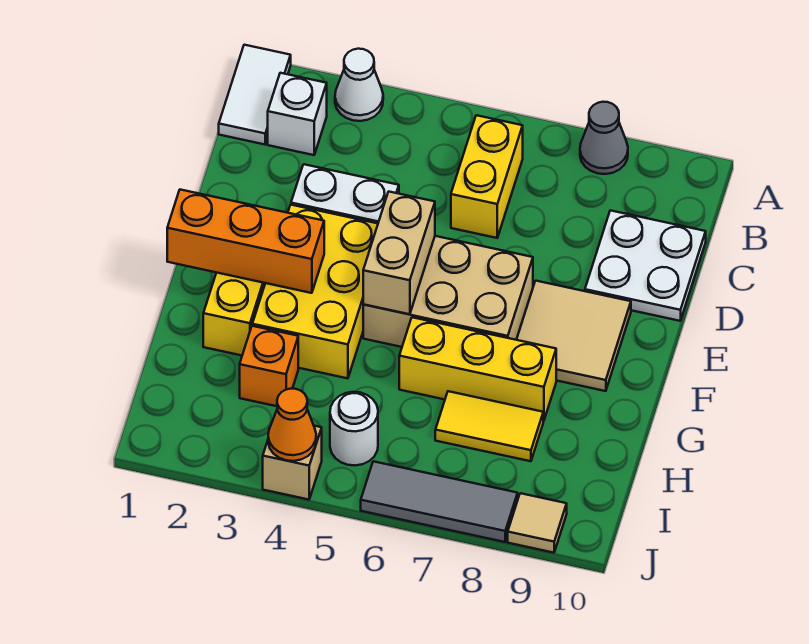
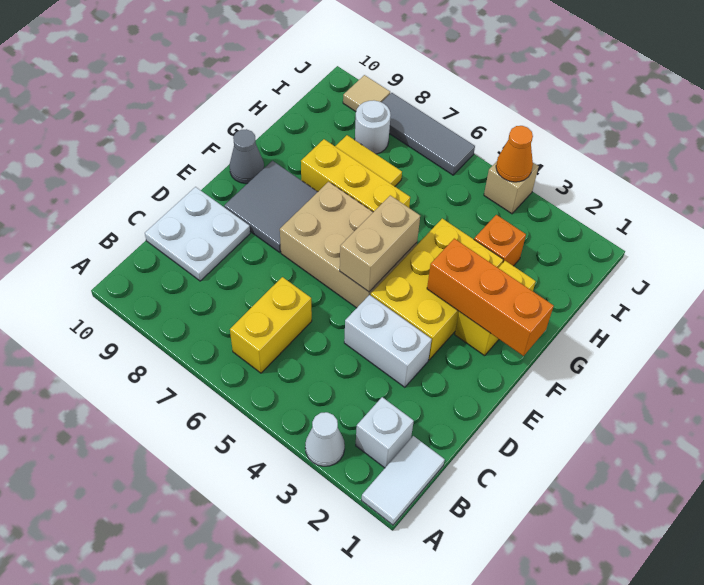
grey cone A8 level 1 -> grey cone F10 level 1
tan tile E8:F9 level 1 -> grey tile E8:F9 level 1
white round brick I5 level 1 -> white round brick I8 level 1

